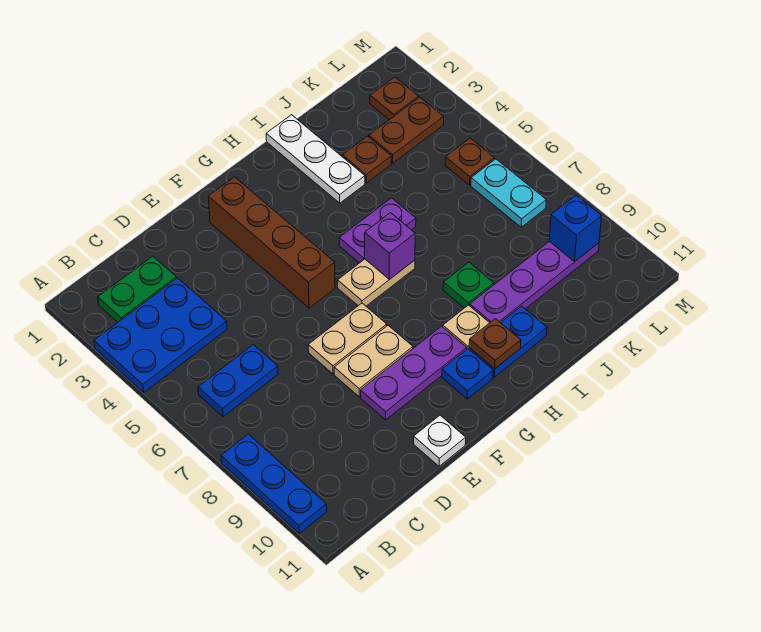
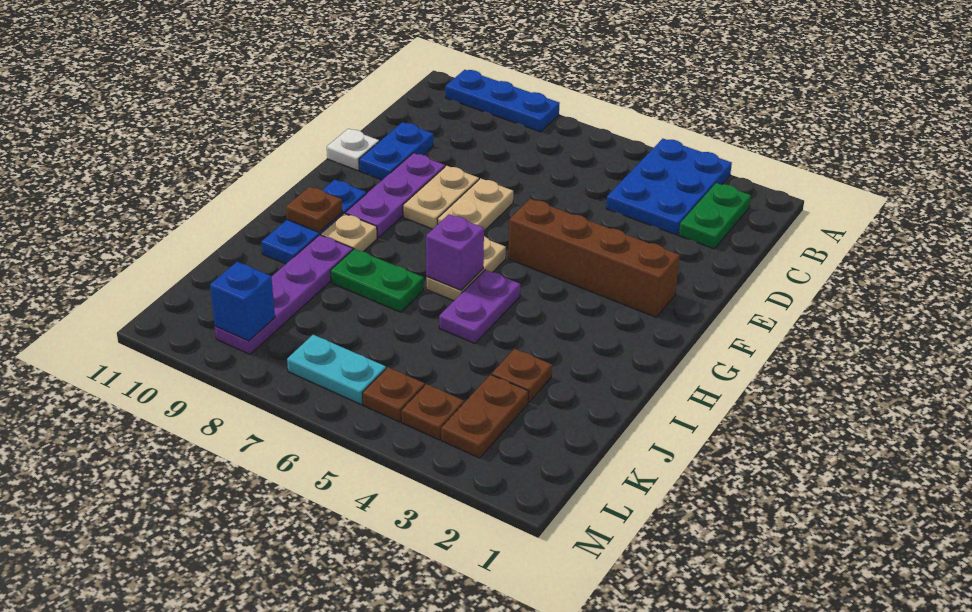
blue plate B6:C6 level 1 -> blue plate D10:E10 level 1
white plate I1:I3 level 1 -> none
green plate I8 level 1 -> green plate I7:I8 level 1
brown plate L2 level 1 -> brown plate L4 level 1

